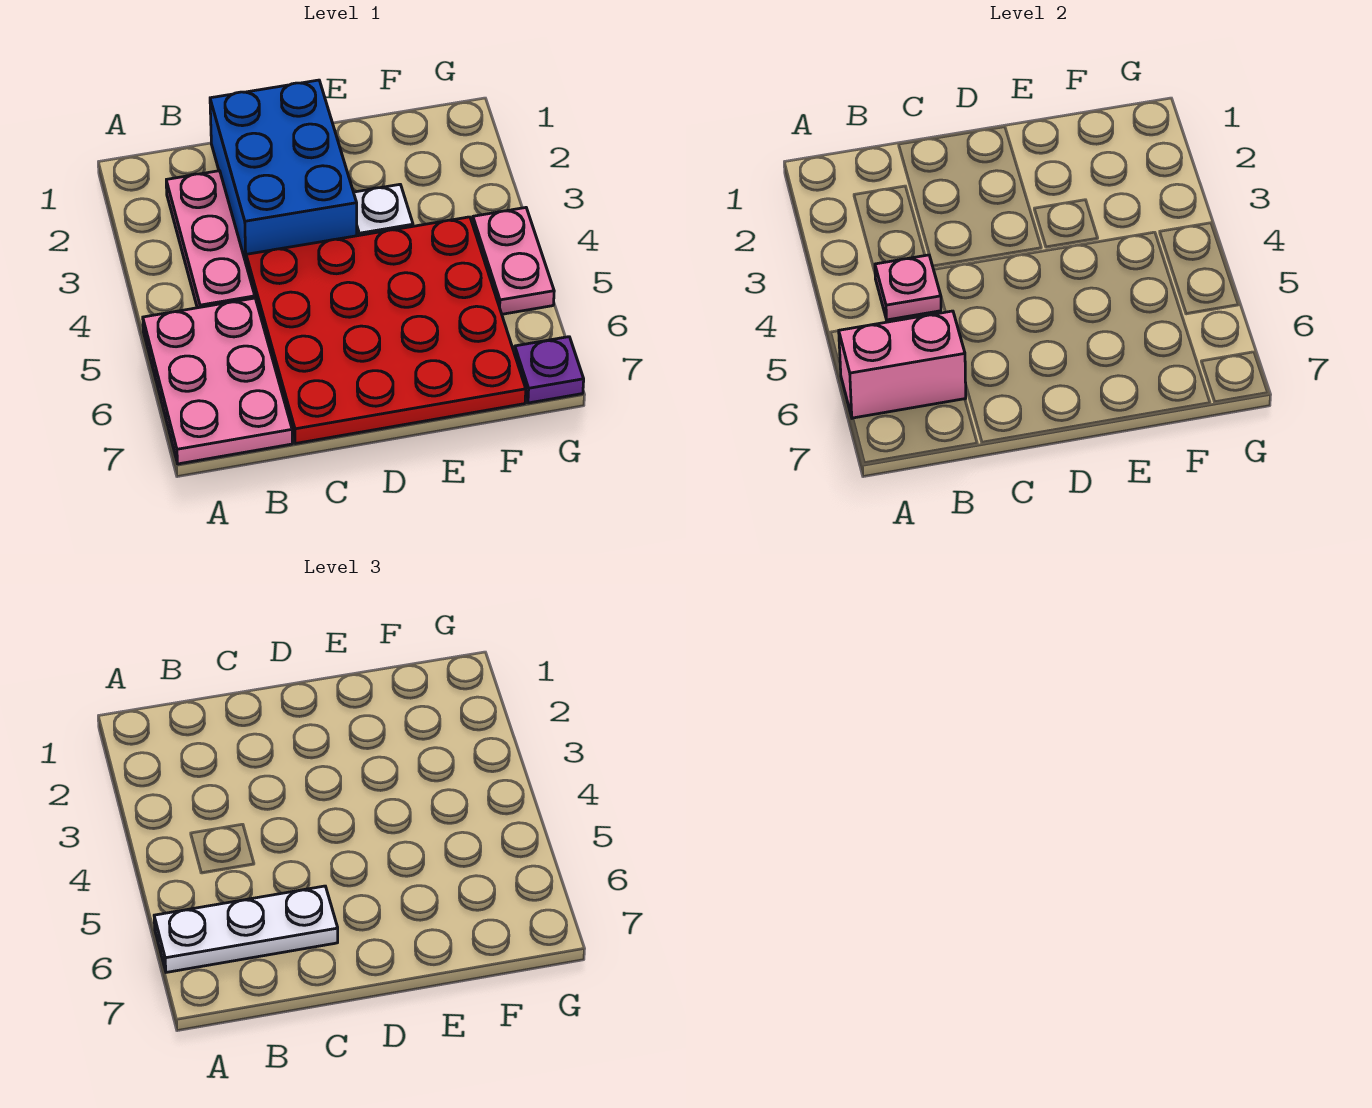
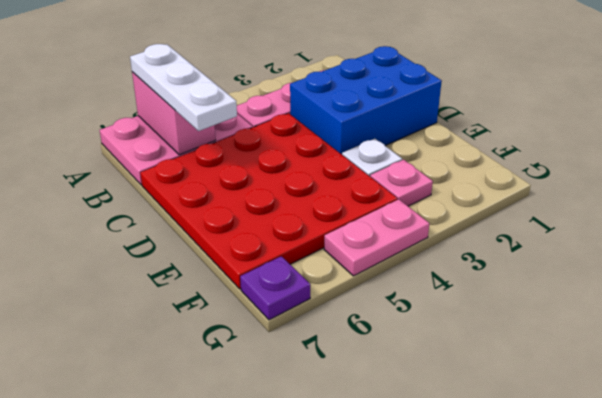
pink plate B4 level 2 -> pink plate F3 level 1

